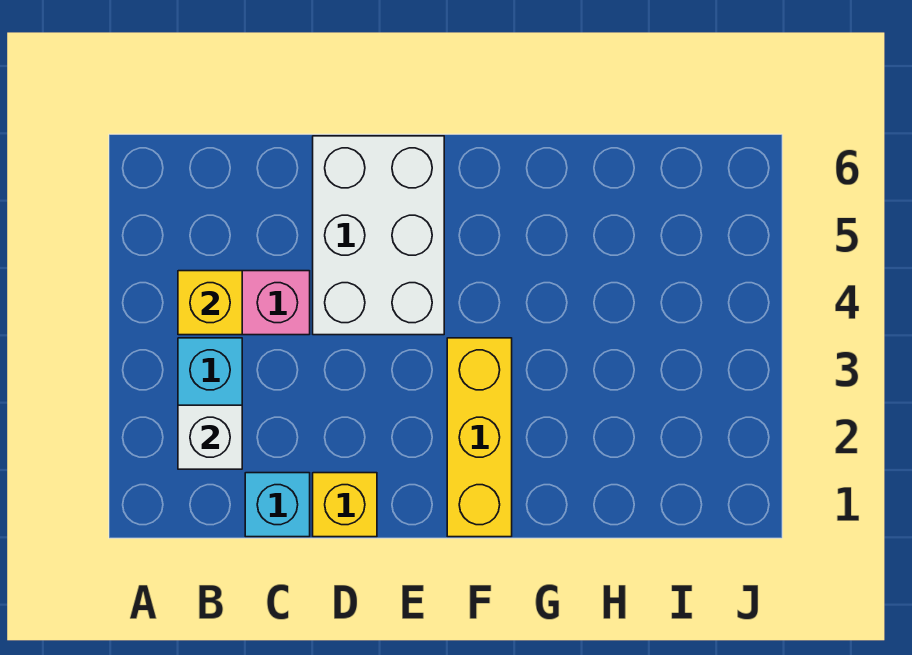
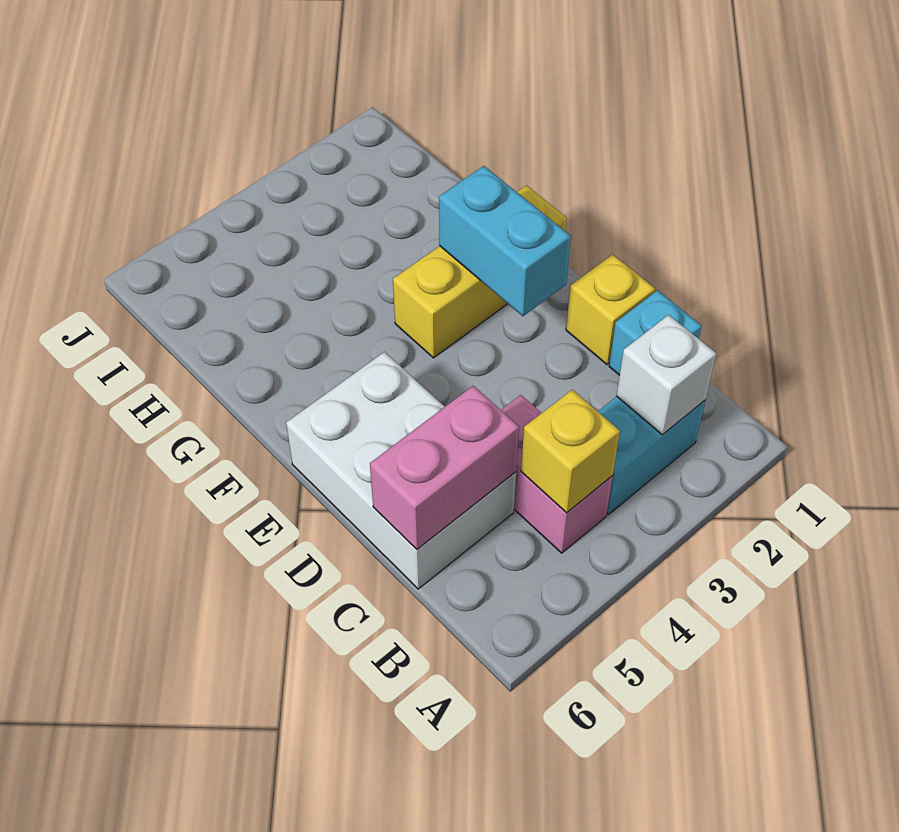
none -> pink brick C5:C6 level 2
white brick D4:E6 level 1 -> white brick C5:E6 level 1
none -> cyan brick E2:F2 level 2

